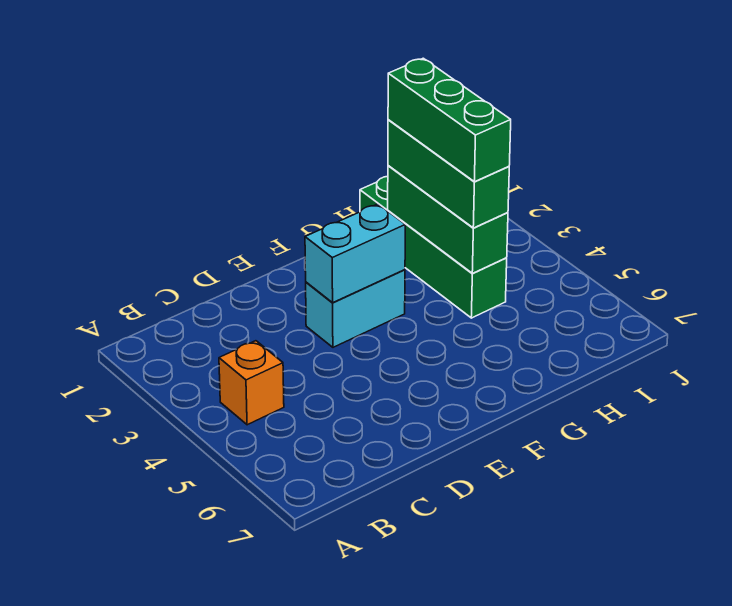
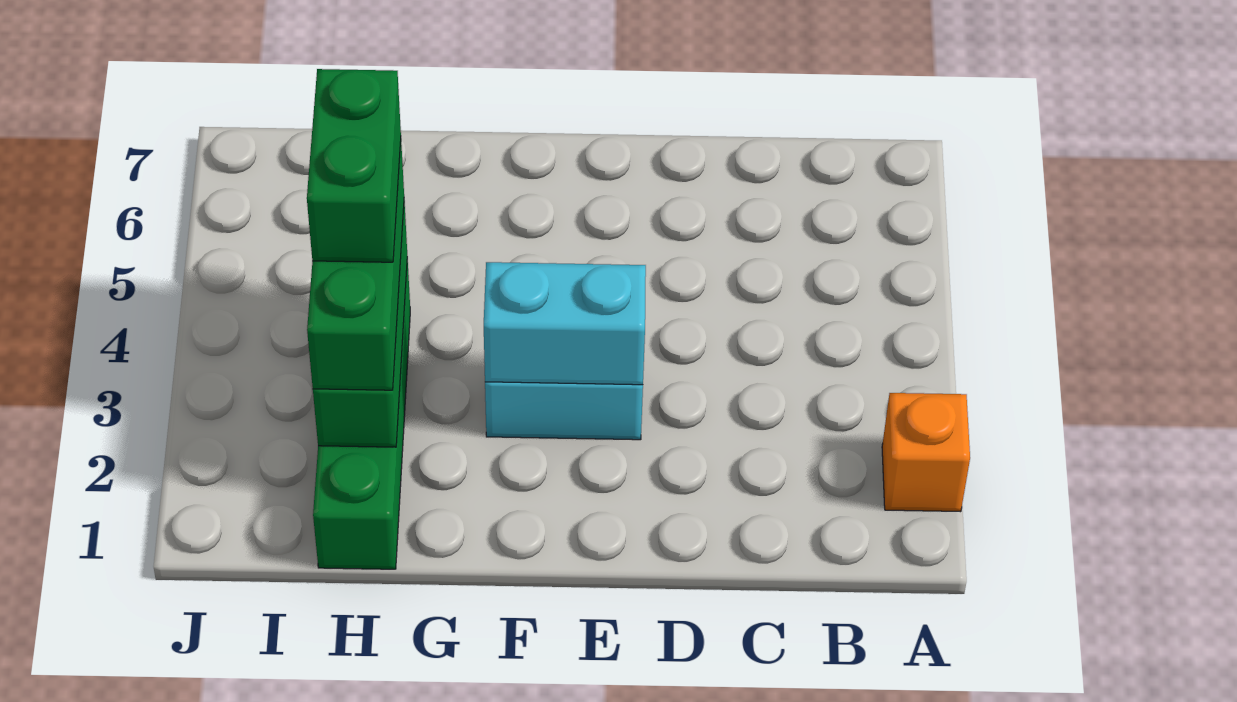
orange brick B4 level 1 -> orange brick A2 level 1
green brick H2:H4 level 4 -> green brick H3:H4 level 4

